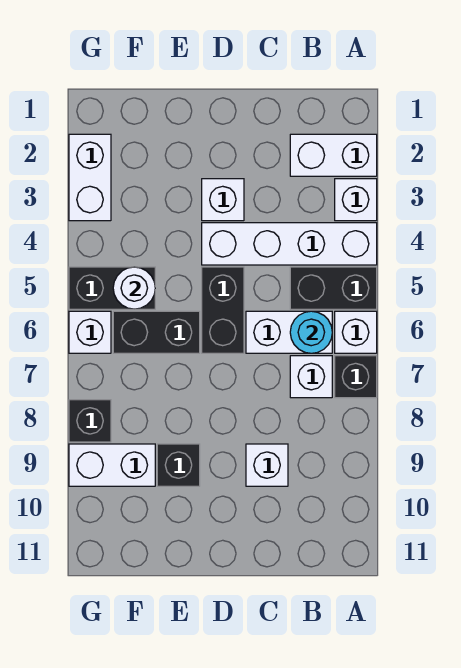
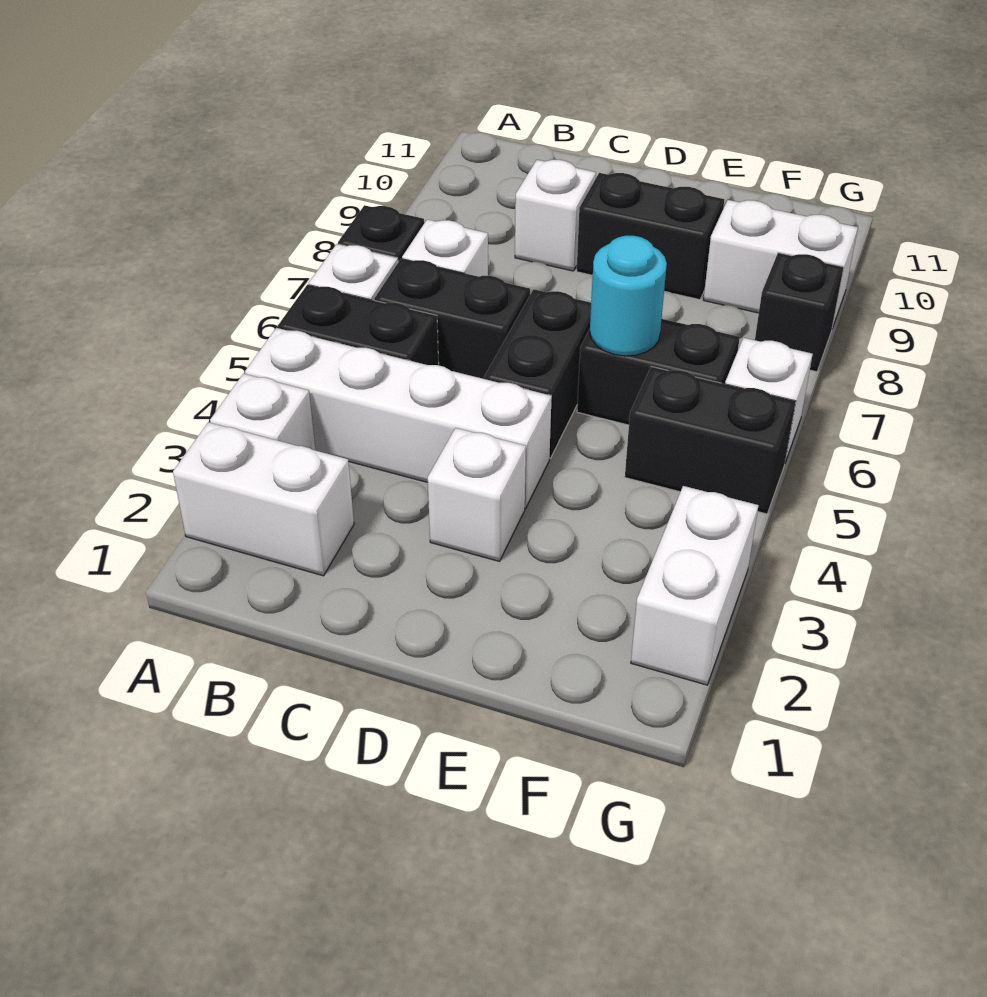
white brick B6:C6 level 1 -> black brick B6:C6 level 1
cyan round brick B6 level 2 -> cyan round brick E6 level 2
black brick E9 level 1 -> black brick D9:E9 level 1
white round brick F5 level 2 -> none

